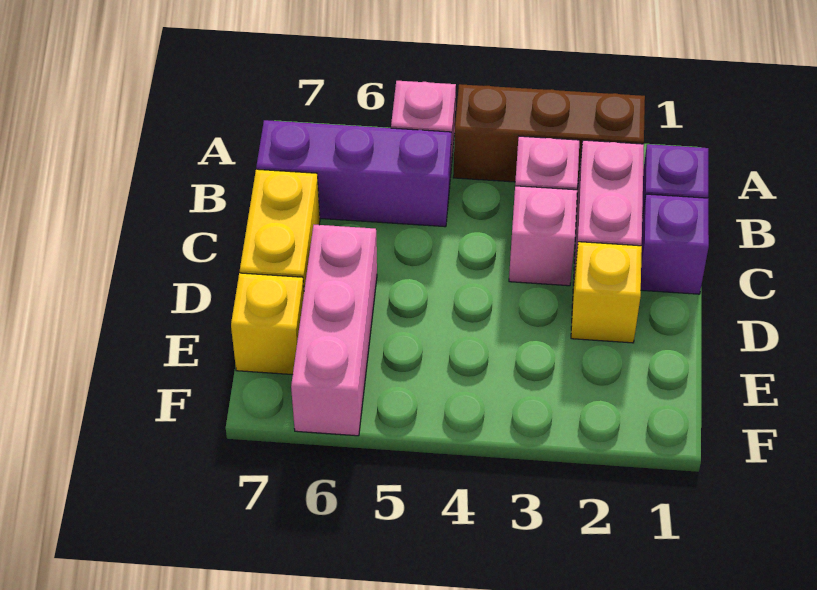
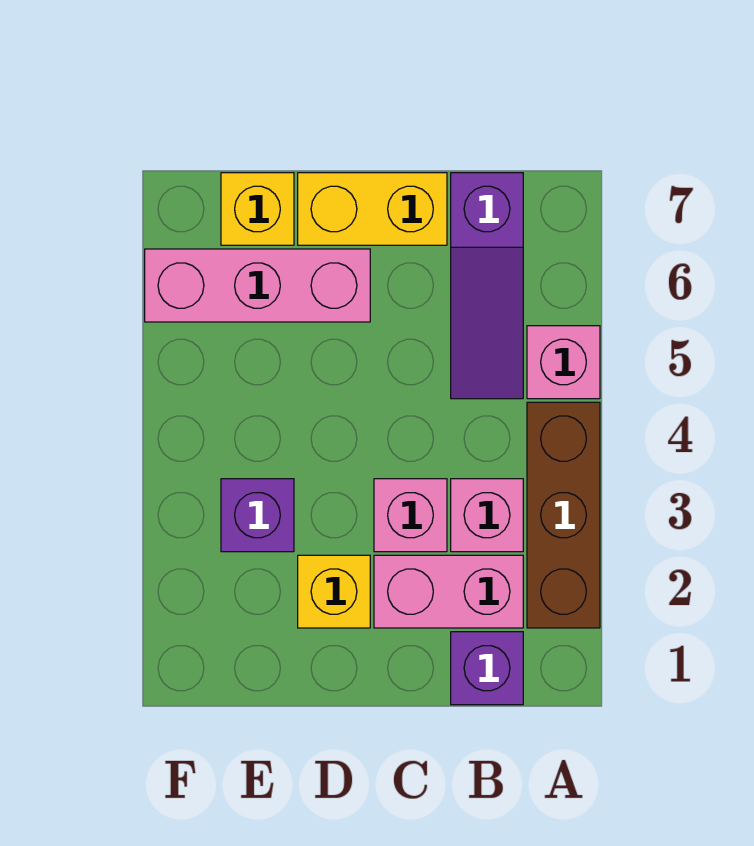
purple brick B5:B7 level 1 -> purple slope B5:B7 level 1 top 7
purple brick C1 level 1 -> purple brick E3 level 1

